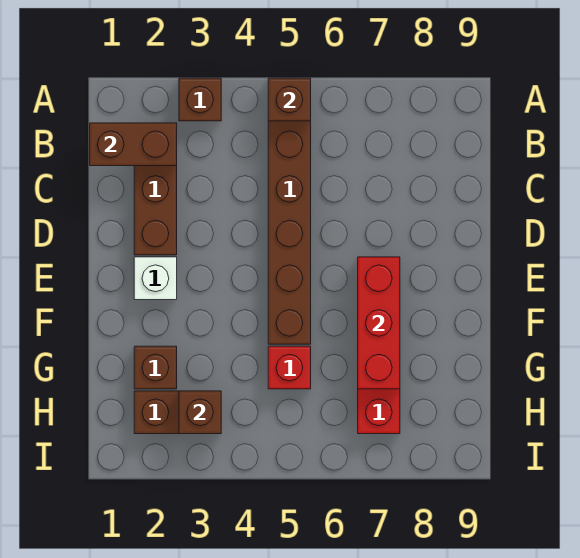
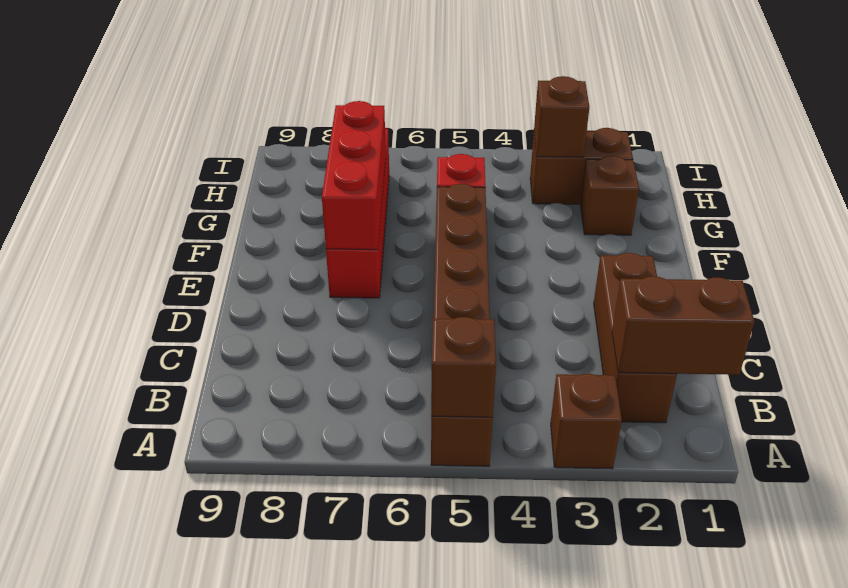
white brick E2 level 1 -> none

